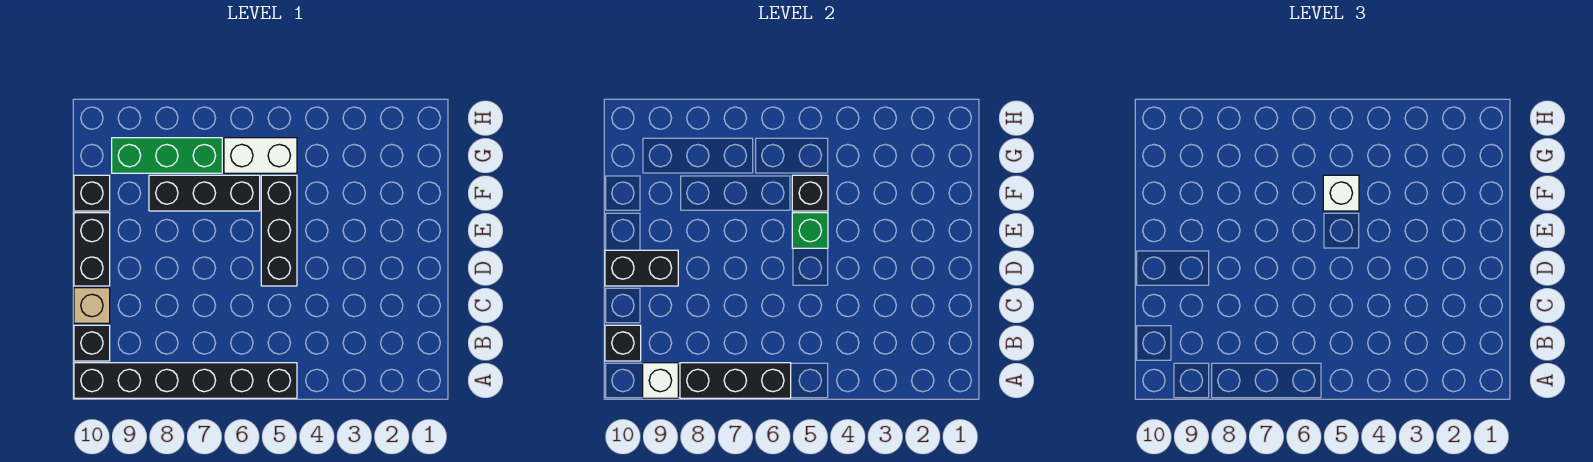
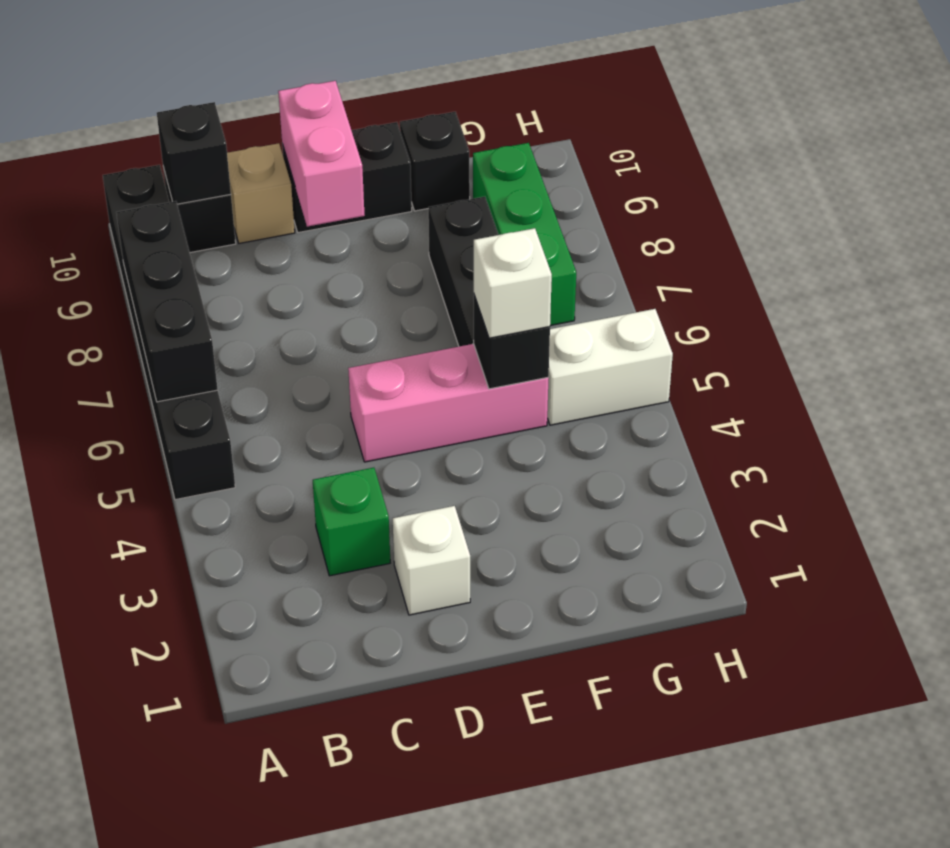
white brick A9 level 2 -> white brick D2 level 1
black brick D5:F5 level 1 -> pink brick D5:F5 level 1
black brick D9:D10 level 2 -> pink brick D9:D10 level 2
green brick E5 level 2 -> green brick C3 level 1
white brick G5:G6 level 1 -> white brick G5:H5 level 1

